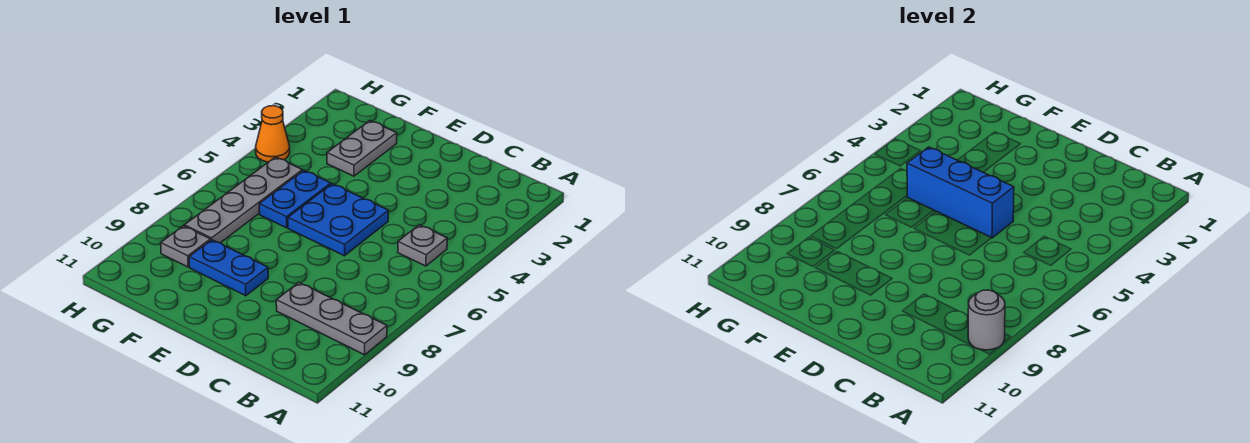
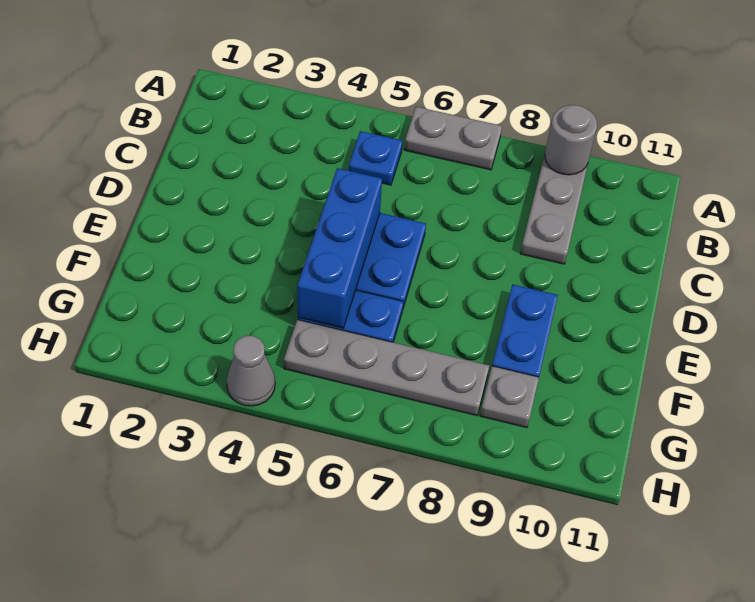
grey plate B5 level 1 -> blue plate B5 level 1
grey plate F2:F3 level 1 -> grey plate A6:A7 level 1
orange cone H4 level 1 -> grey cone H4 level 1

